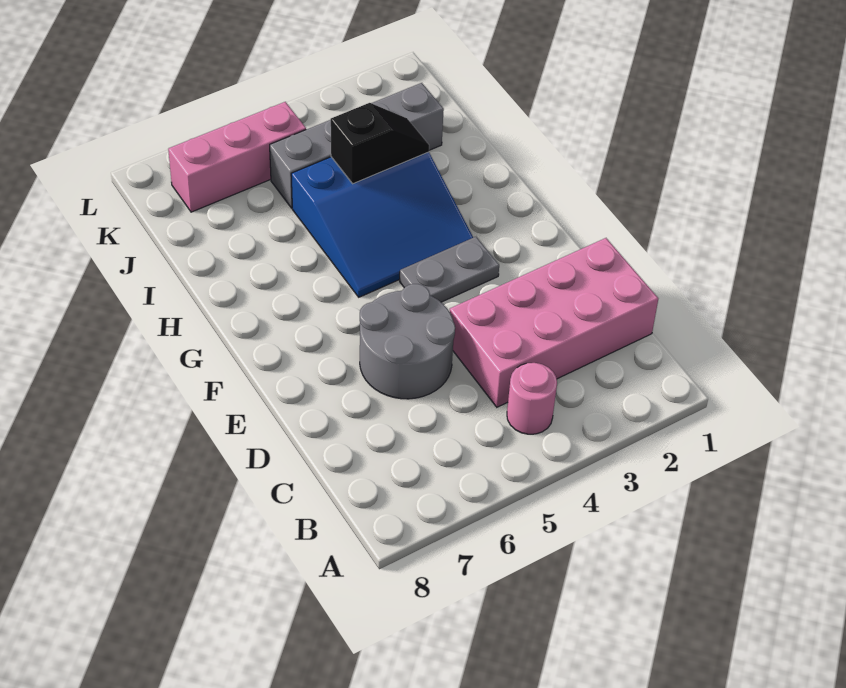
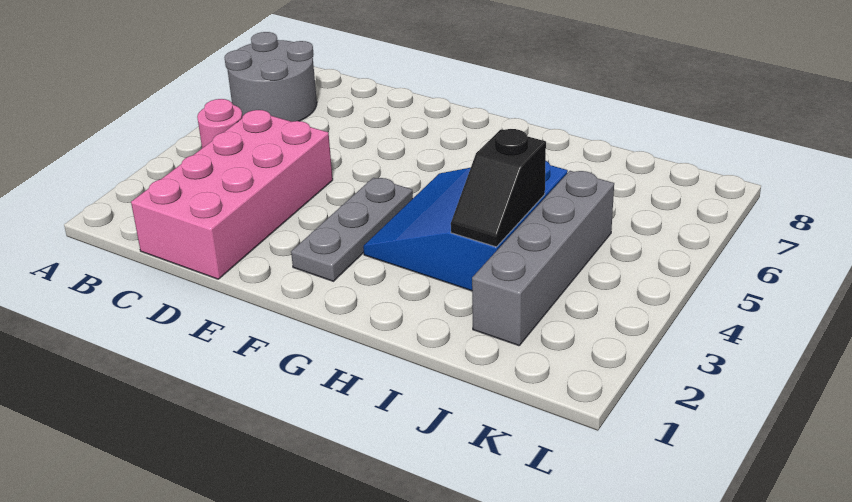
grey round brick D5:E6 level 1 -> grey round brick A6:B7 level 1
grey plate F3:F4 level 1 -> grey plate F2:F4 level 1
pink brick K5:K7 level 1 -> none

